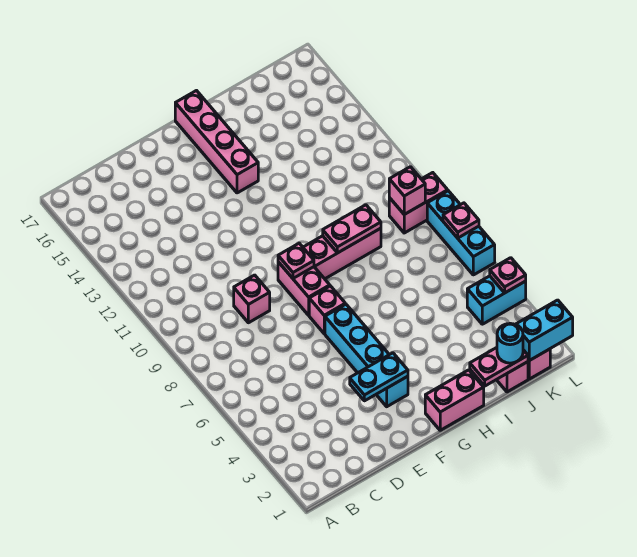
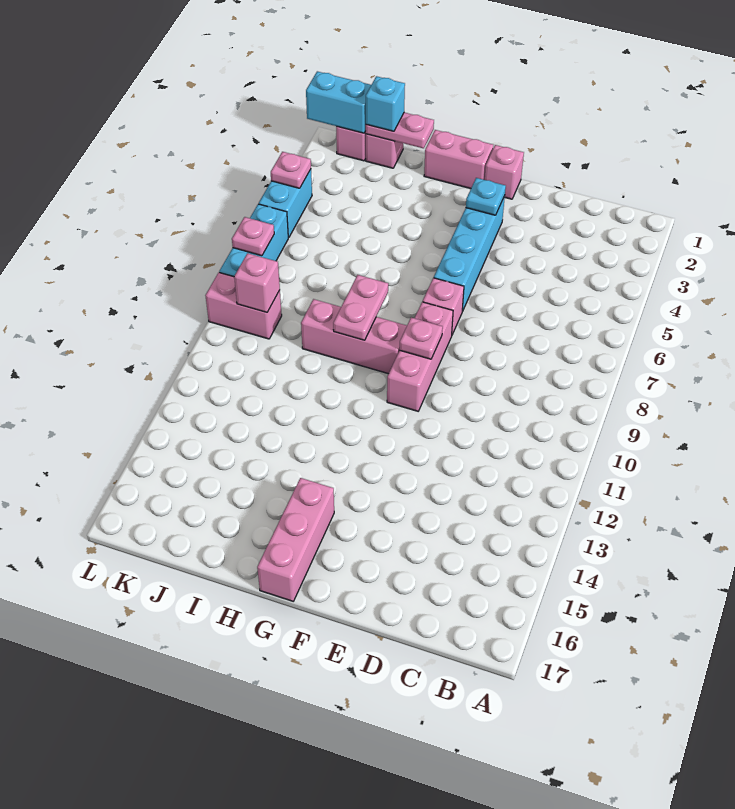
pink brick D9 level 1 -> pink brick F1 level 1
cyan plate E3:F3 level 2 -> cyan plate F3 level 2
pink brick F8:F9 level 1 -> pink brick F8:F10 level 1
pink brick G14:G17 level 1 -> pink brick G15:G17 level 1
pink plate H9:I9 level 2 -> pink plate H8:H9 level 2
cyan round brick J1 level 3 -> cyan brick J1 level 3
cyan brick K4:L4 level 1 -> cyan brick L4:L5 level 1

